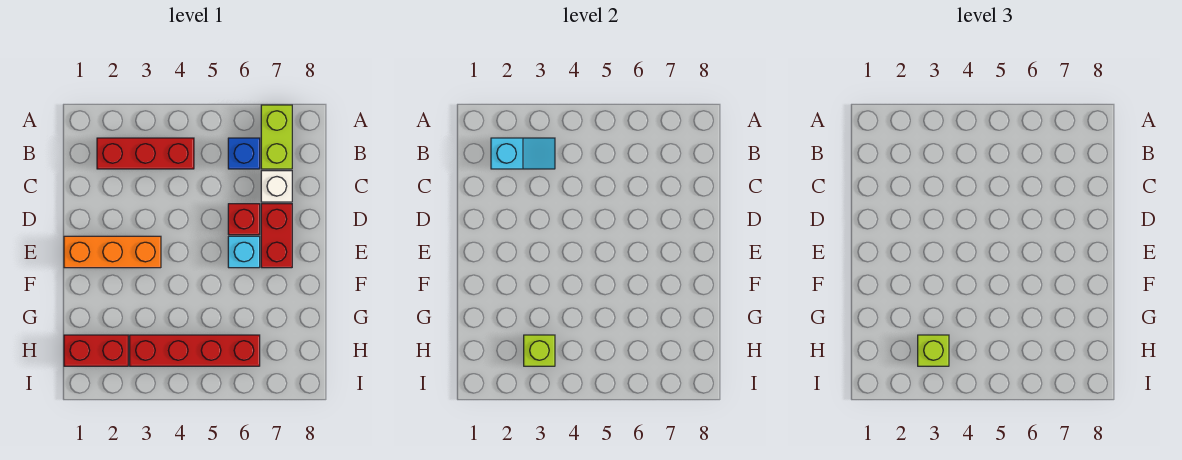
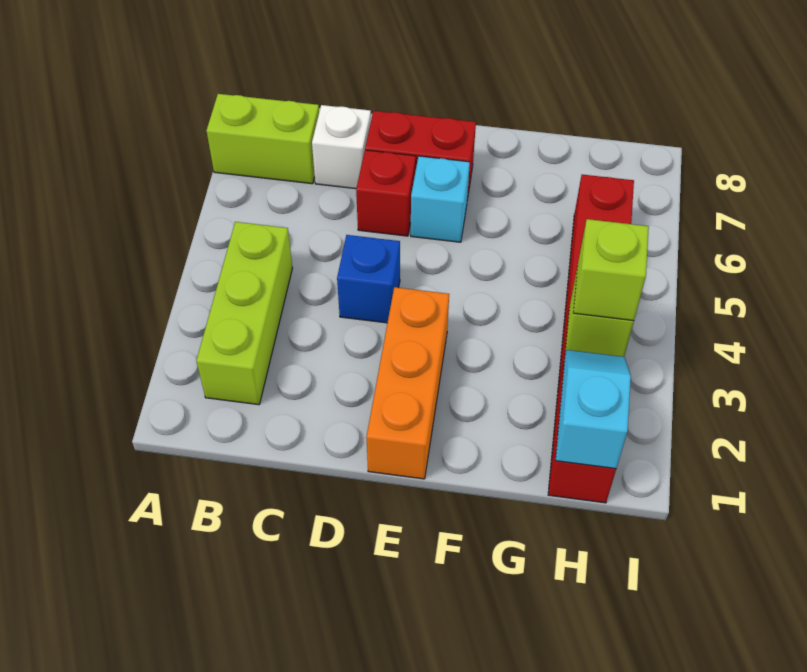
red brick B2:B4 level 1 -> lime brick B2:B4 level 1
cyan slope B2:B3 level 2 top 2 -> cyan slope H1:H2 level 2 top 1
blue brick B6 level 1 -> blue brick D4 level 1

